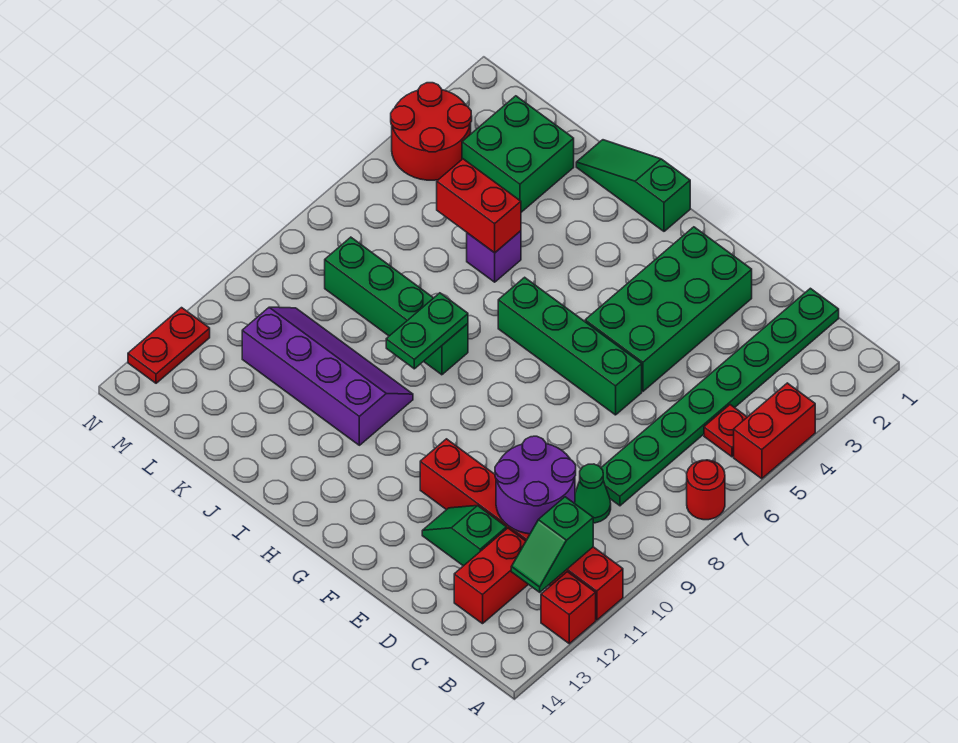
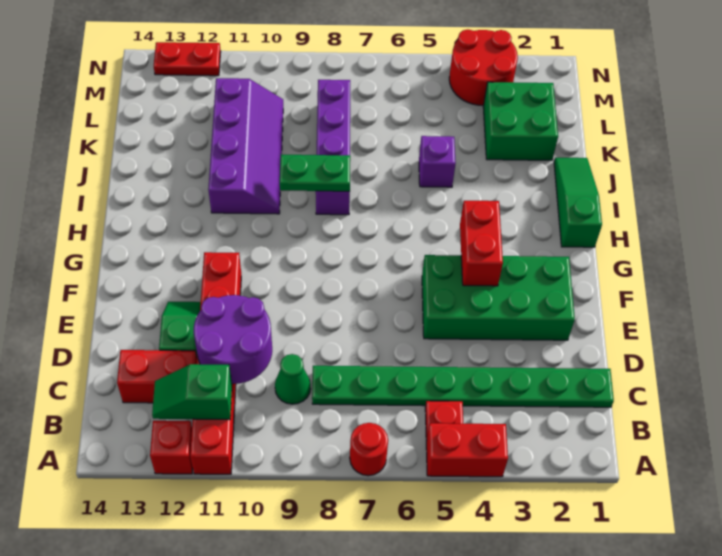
green brick E6:H6 level 1 -> none
green brick I8:L8 level 1 -> purple brick I8:L8 level 1
red brick J5:K5 level 2 -> red brick F4:G4 level 2

